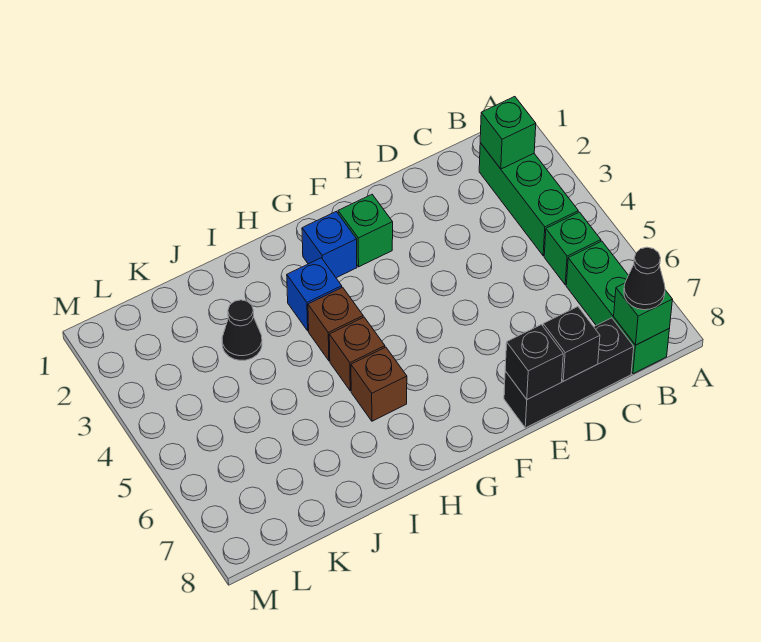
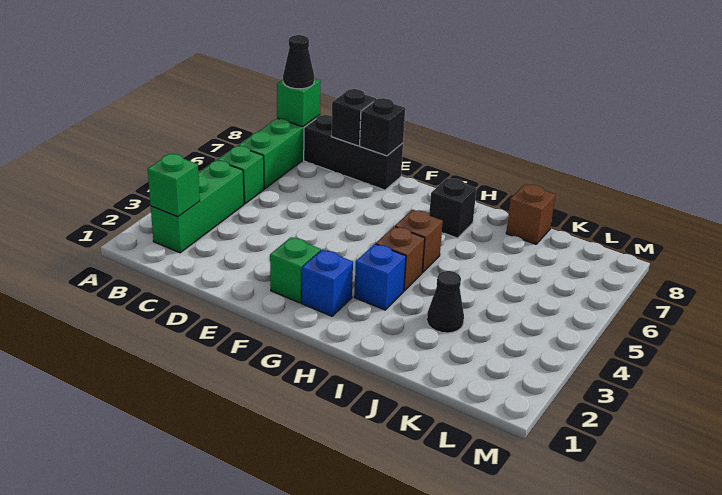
brown brick H6 level 1 -> brown brick J8 level 1
none -> black brick H7 level 1

